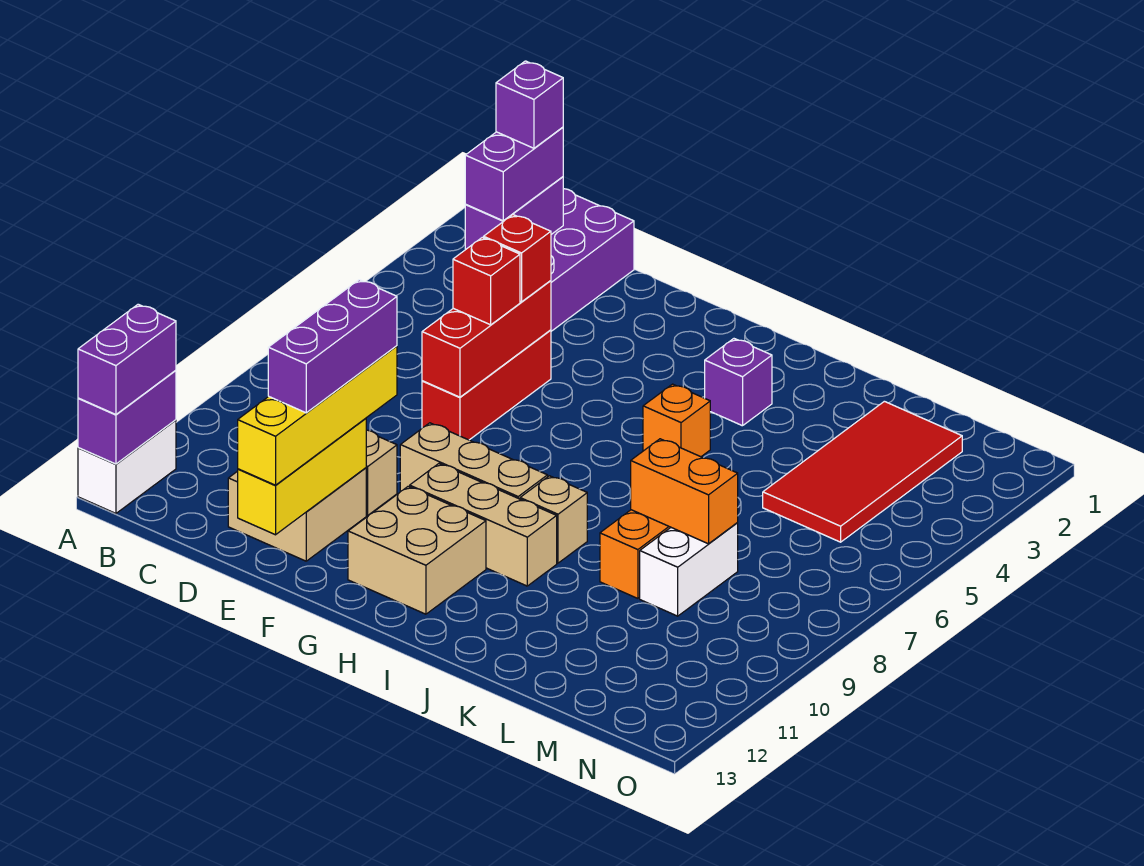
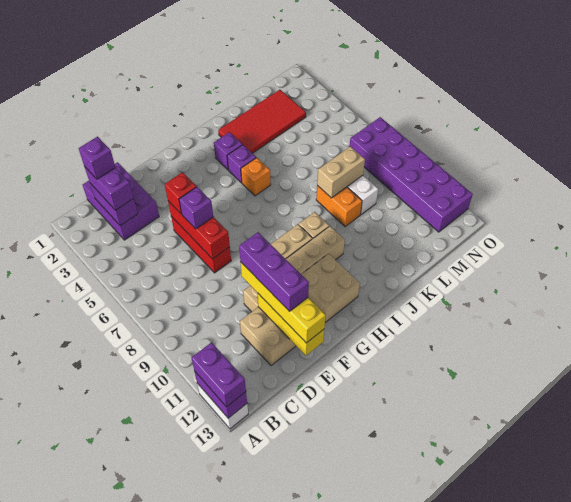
red brick E6 level 3 -> purple brick E6 level 3
none -> purple brick I4 level 1
orange brick K8:L8 level 2 -> tan brick K8:L8 level 2
red tile L2:M5 level 1 -> red tile J2:M3 level 1
none -> purple brick N7:O12 level 1

